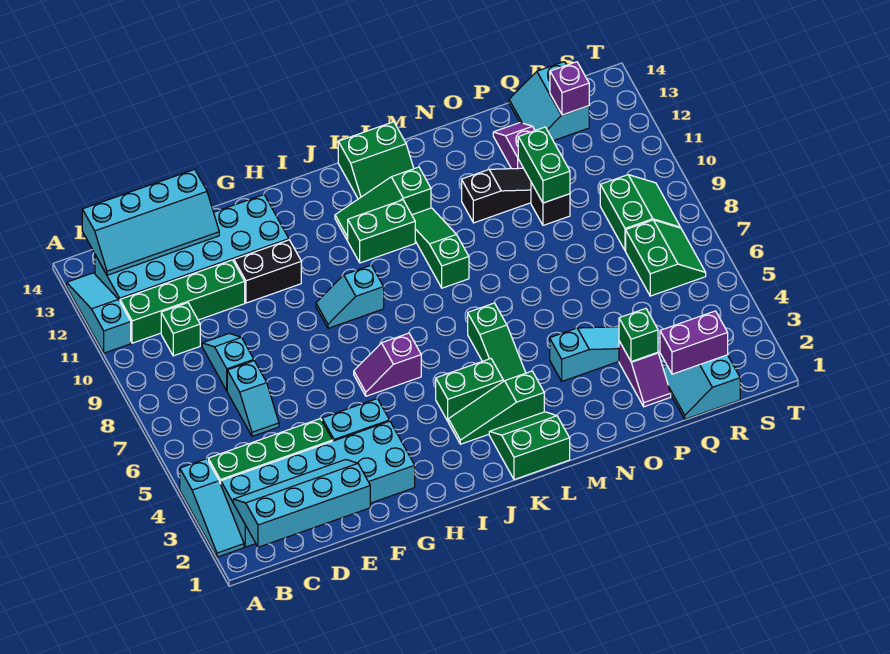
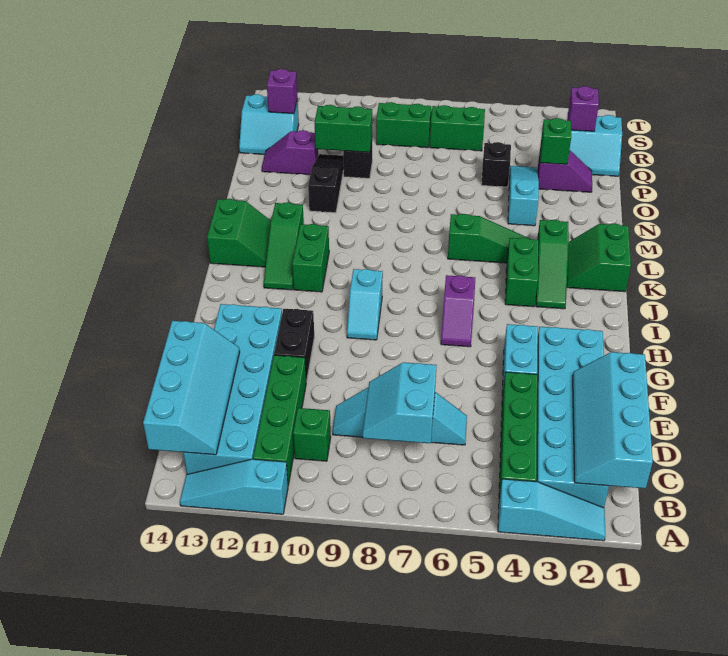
none -> cyan slope C7:D8 level 2 top 7
green slope L9:L11 level 1 top 9 -> none
none -> black brick P5 level 1
purple brick Q2:R2 level 2 -> purple brick R2 level 2

